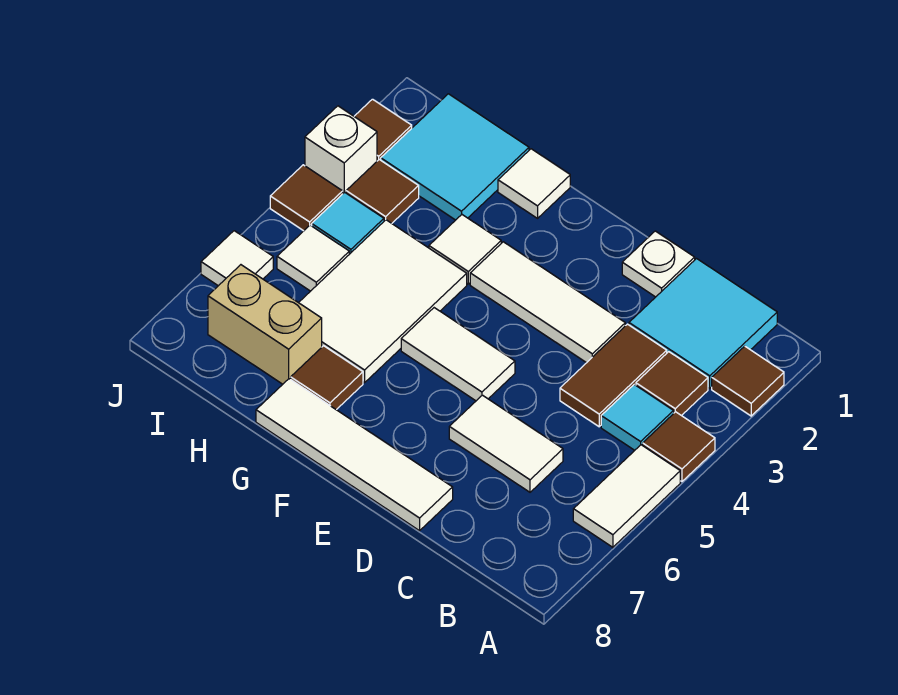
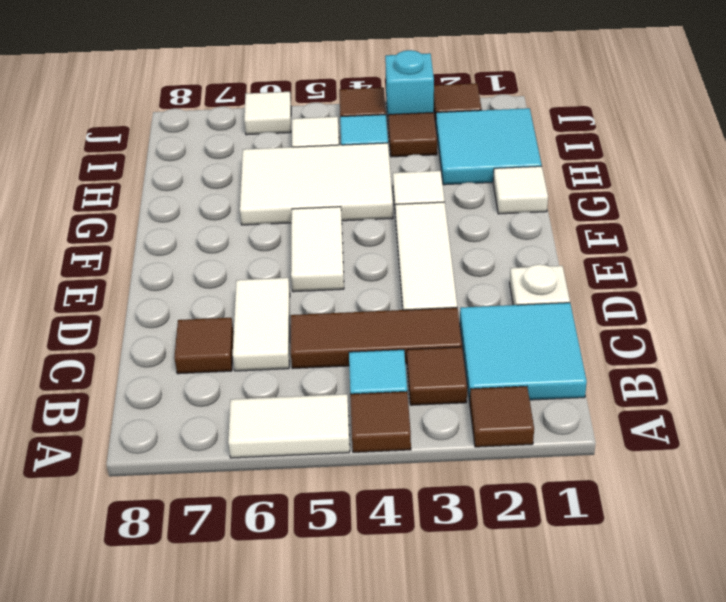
brown tile C3:C4 level 1 -> brown tile C3:C5 level 1
white tile D8:G8 level 1 -> none
brown tile G7 level 1 -> brown tile C7 level 1
tan brick H7:I7 level 1 -> none
white brick J3 level 1 -> cyan brick J3 level 1

